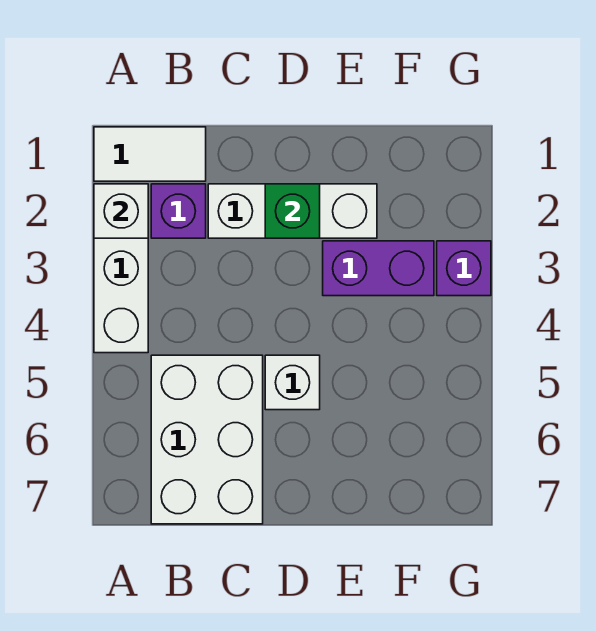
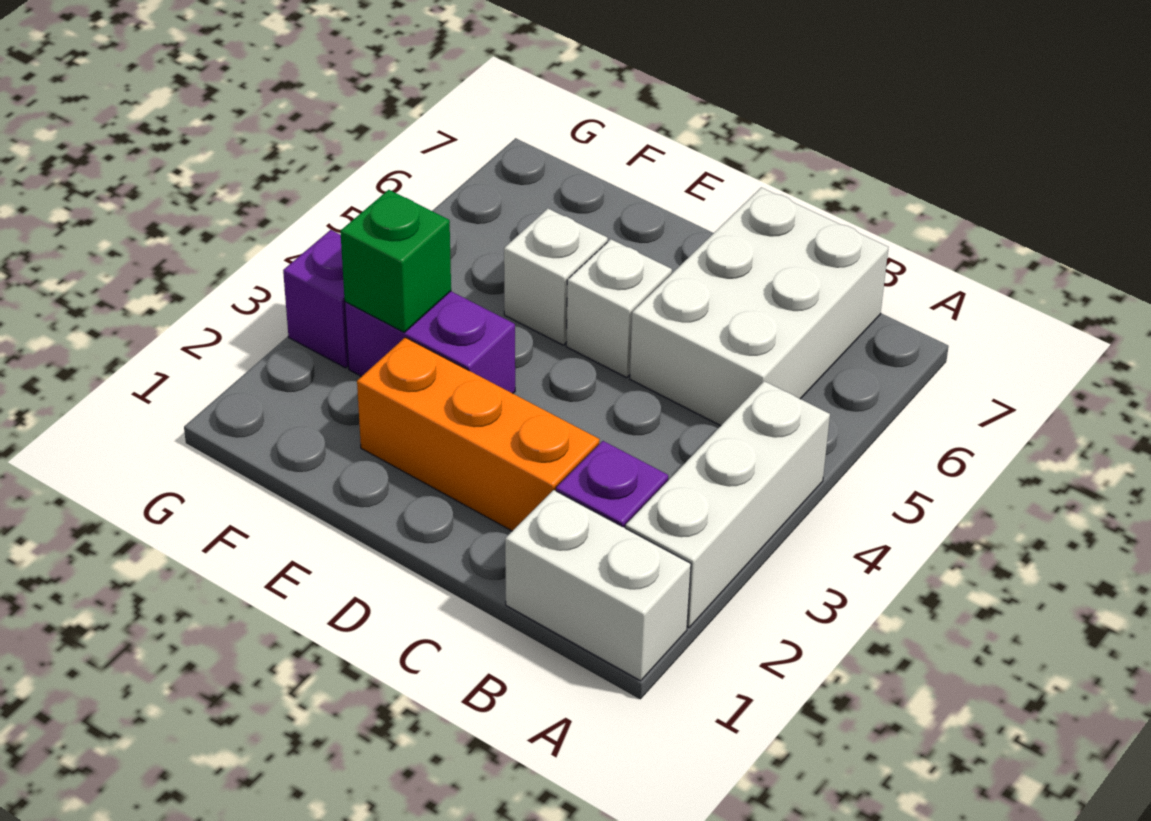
white tile A1:B1 level 1 -> white brick A1:B1 level 1
white brick A2 level 2 -> white brick E5 level 1
white brick C2:E2 level 1 -> orange brick C2:E2 level 1
green brick D2 level 2 -> green brick F3 level 2

